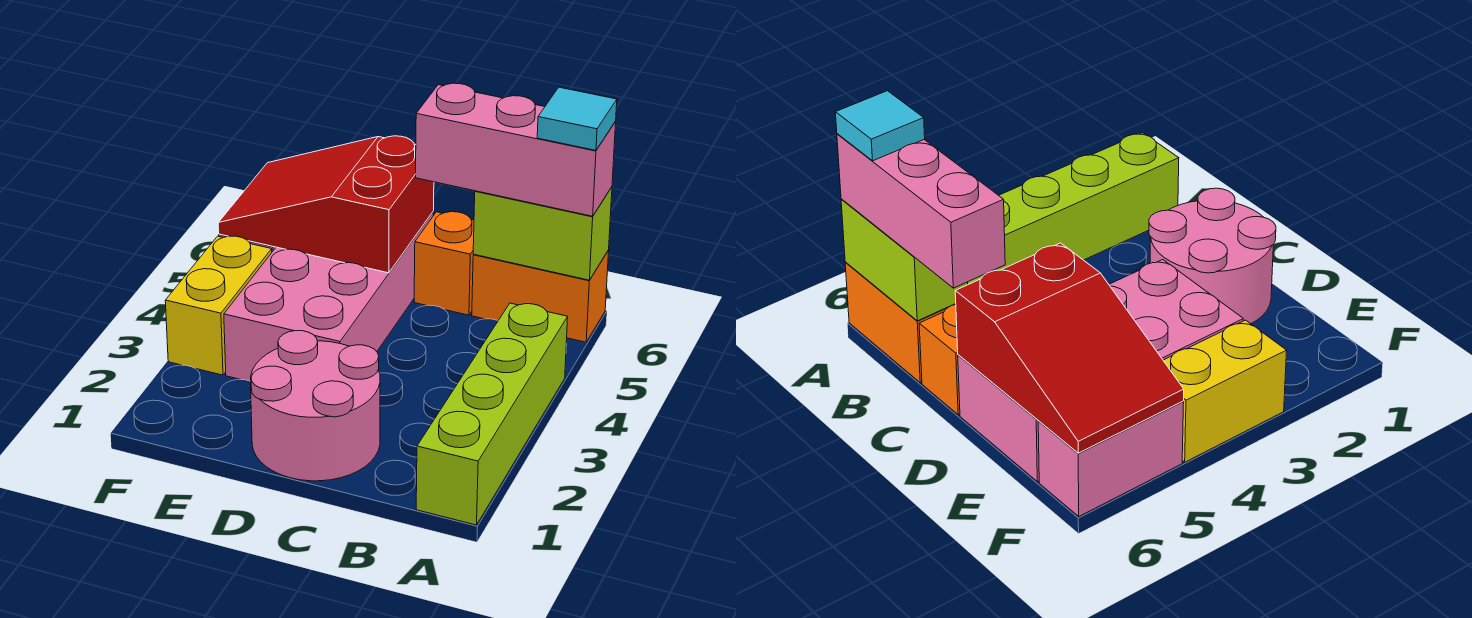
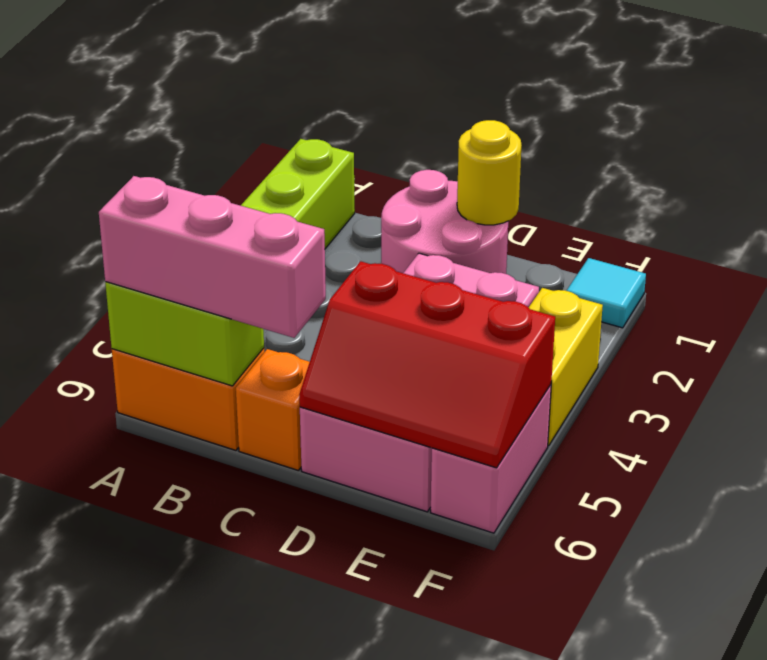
cyan tile A6 level 4 -> cyan tile F1 level 1
none -> yellow round brick D1 level 2
red slope D5:F6 level 2 top D -> red slope D5:F6 level 2 top 5

